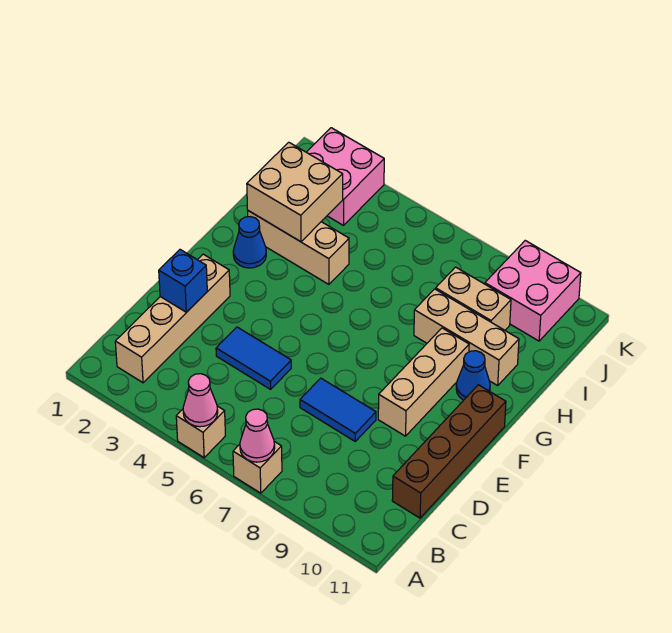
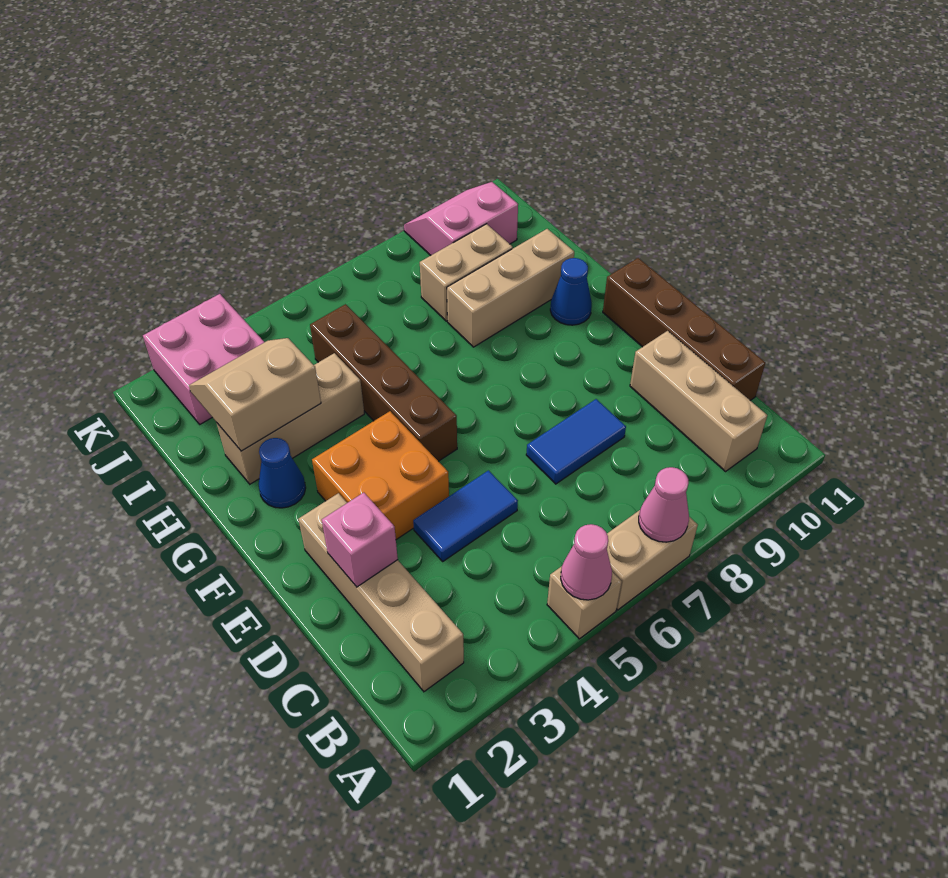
tan brick A7 level 1 -> tan brick A6:A7 level 1
blue brick D2 level 2 -> pink brick D2 level 2
none -> orange brick E3:F4 level 1
tan brick E9:G9 level 1 -> tan brick B10:D10 level 1
none -> brown brick F5:I5 level 1
tan brick H2:I3 level 2 -> tan slope H2:I3 level 2 top H
pink brick J9:K10 level 1 -> pink slope J9:K10 level 1 top J

